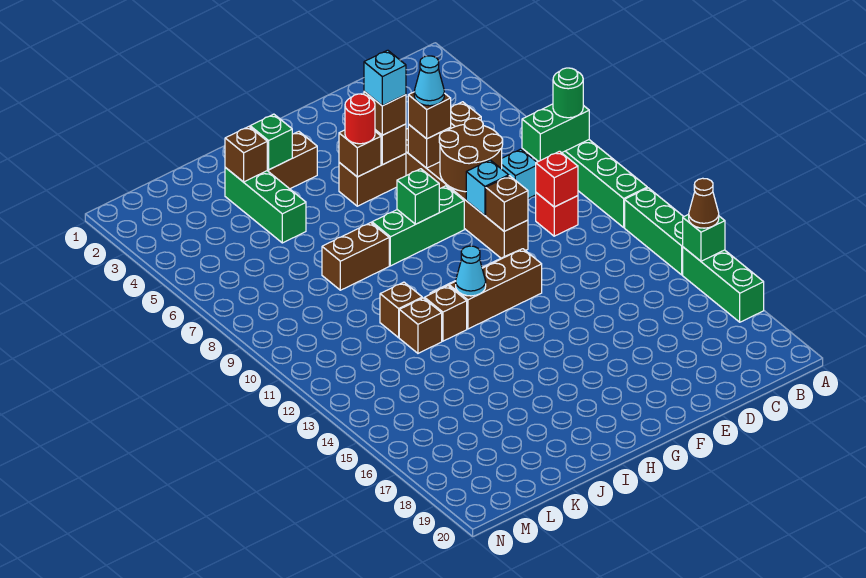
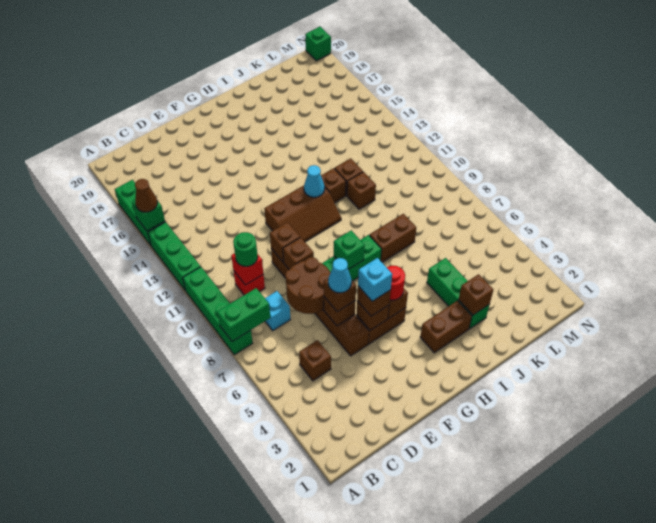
green round brick A8 level 3 -> green round brick C10 level 3
cyan brick E9 level 2 -> brown brick E9 level 2
green brick I3 level 2 -> green brick N20 level 1

